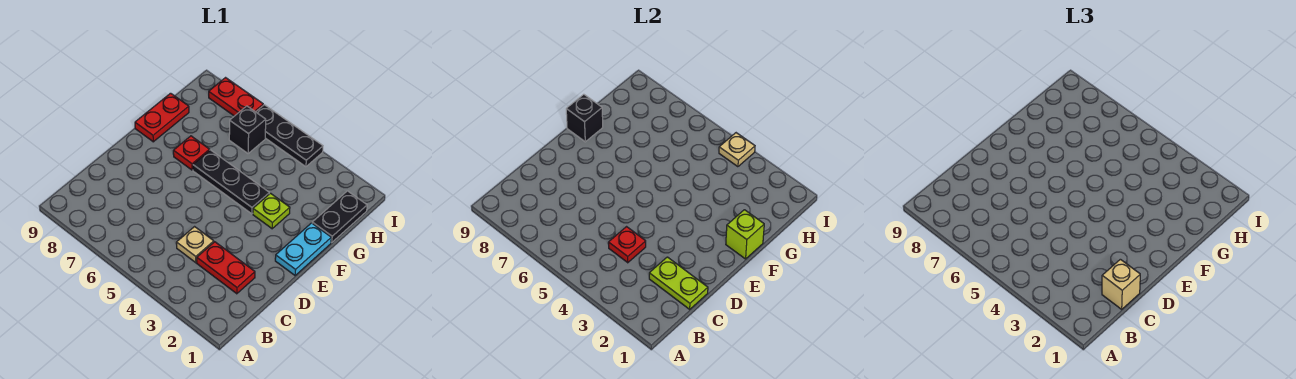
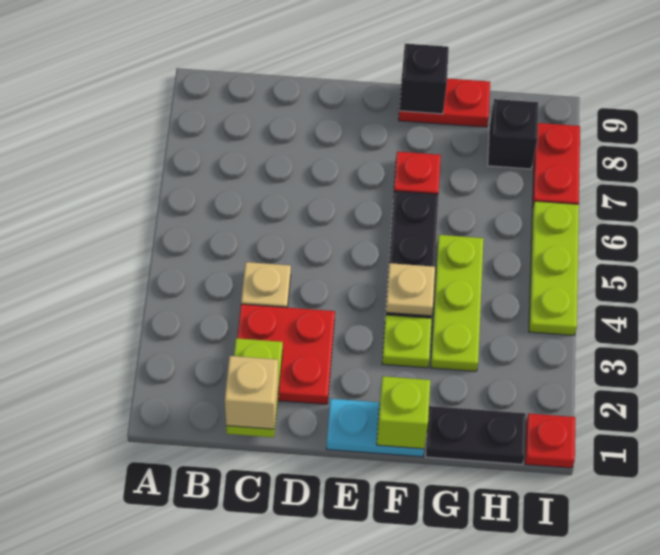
red plate C2:C3 level 1 -> red plate C2:D3 level 1
red plate C4 level 2 -> red plate I1 level 1
none -> lime plate G3:G5 level 1
black brick H6 level 1 -> black brick H8 level 1
black plate I4:I6 level 1 -> lime plate I4:I6 level 1
tan plate I4 level 2 -> tan plate F4 level 2

